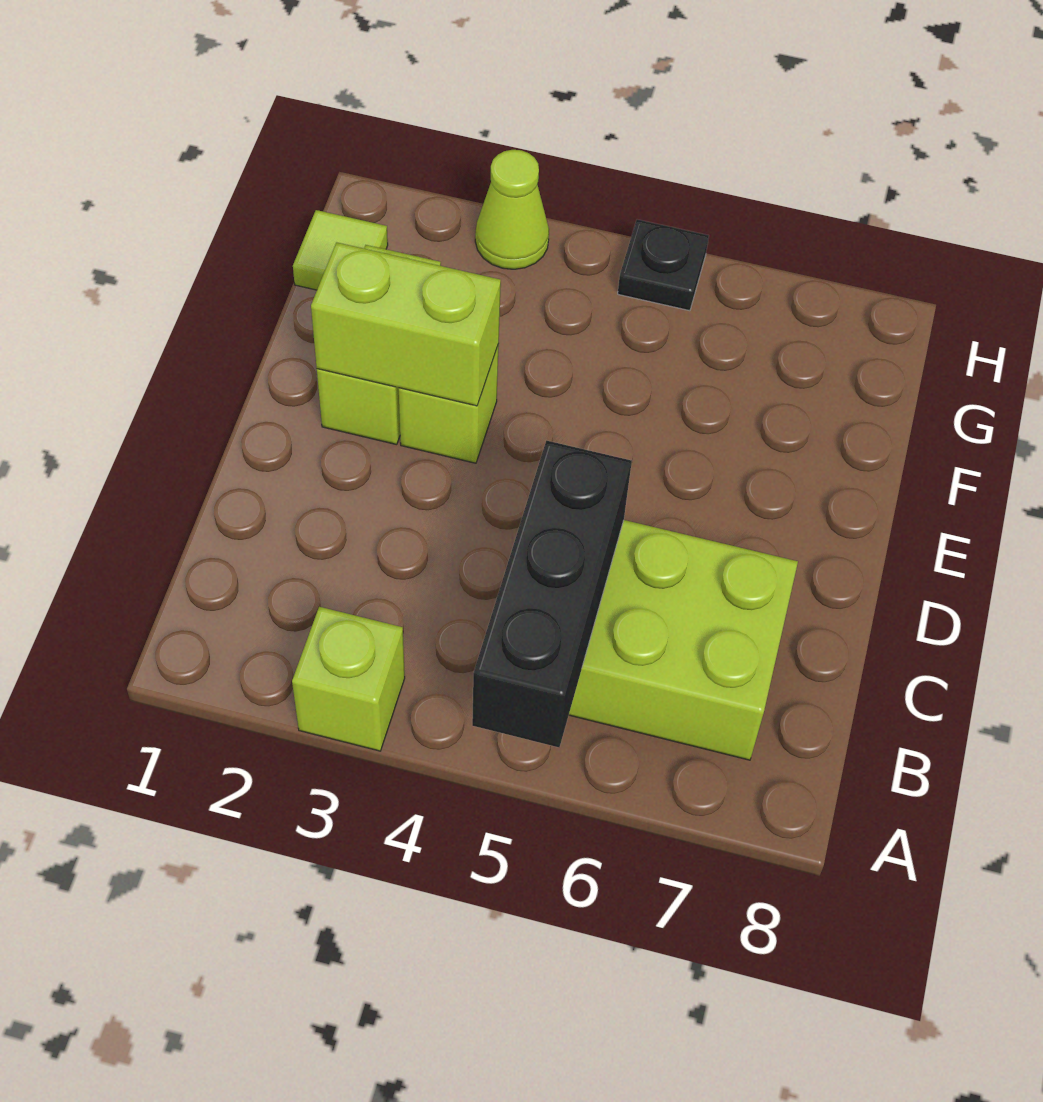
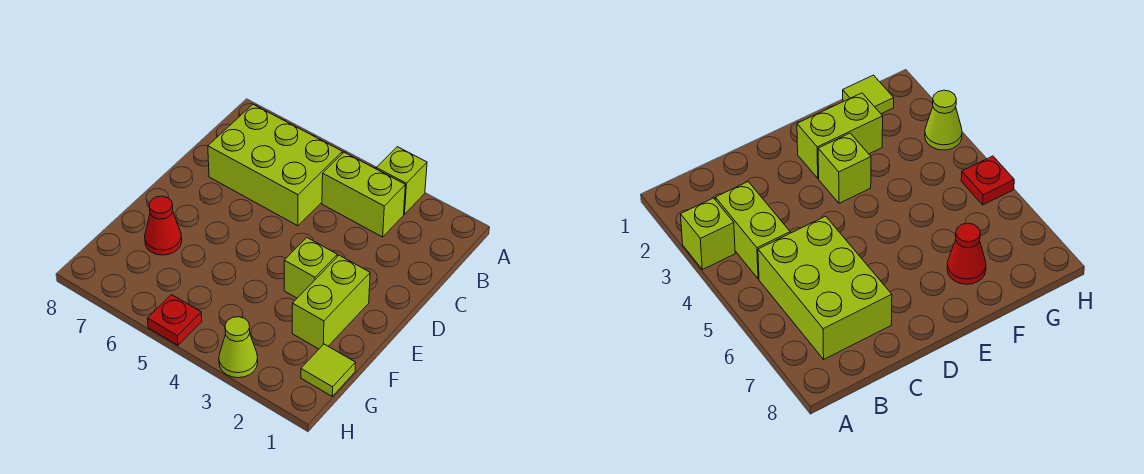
black brick A5:C5 level 2 -> none
lime brick E2:E3 level 2 -> lime brick B3:B4 level 1
none -> red cone F7 level 1
black plate H5 level 1 -> red plate H5 level 1

